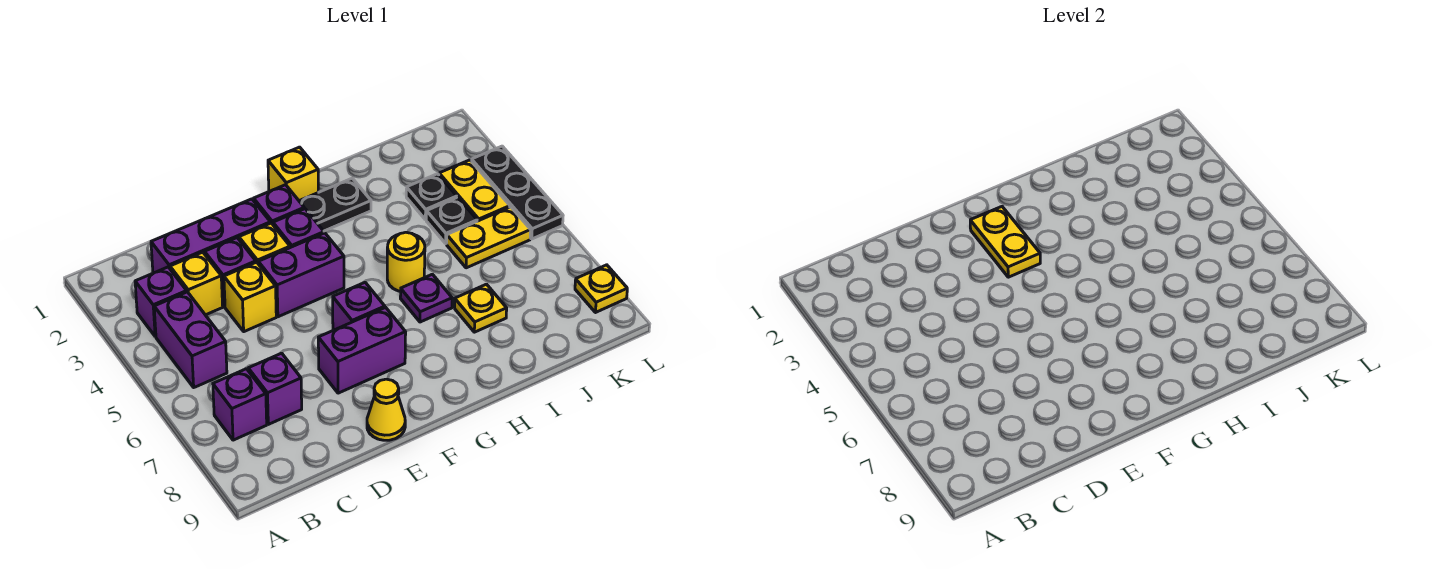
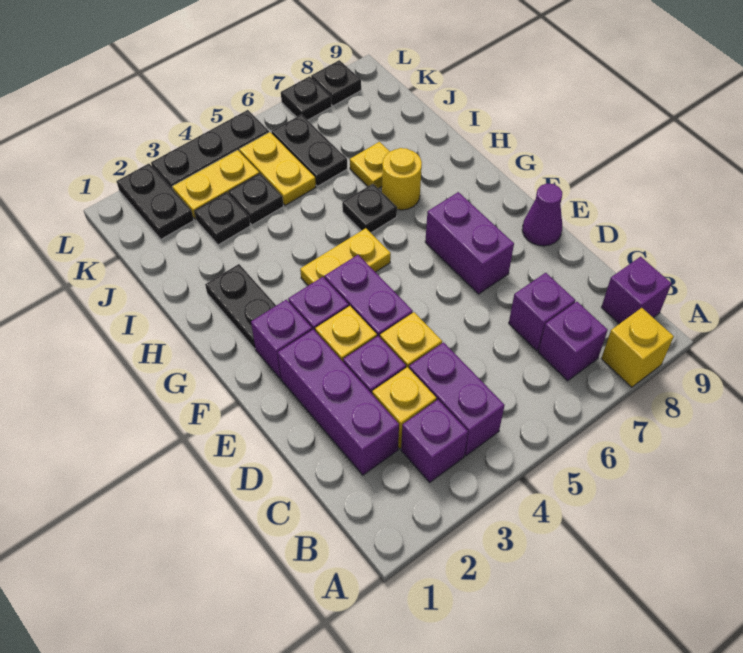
purple brick B4:B5 level 1 -> purple brick B4:C4 level 1
yellow cone E9 level 1 -> purple cone E9 level 1
yellow plate F2:F3 level 2 -> yellow plate G4:G5 level 1
purple brick F6 level 1 -> purple brick B9 level 1
yellow brick G1 level 1 -> yellow brick A8 level 1
yellow round brick H5 level 1 -> yellow round brick H7 level 1
purple plate H6 level 1 -> black plate H6 level 1
none -> black plate J6:K6 level 1
none -> black plate K2:L2 level 1
none -> black plate L7 level 1
yellow plate L8 level 1 -> black plate L8 level 1

